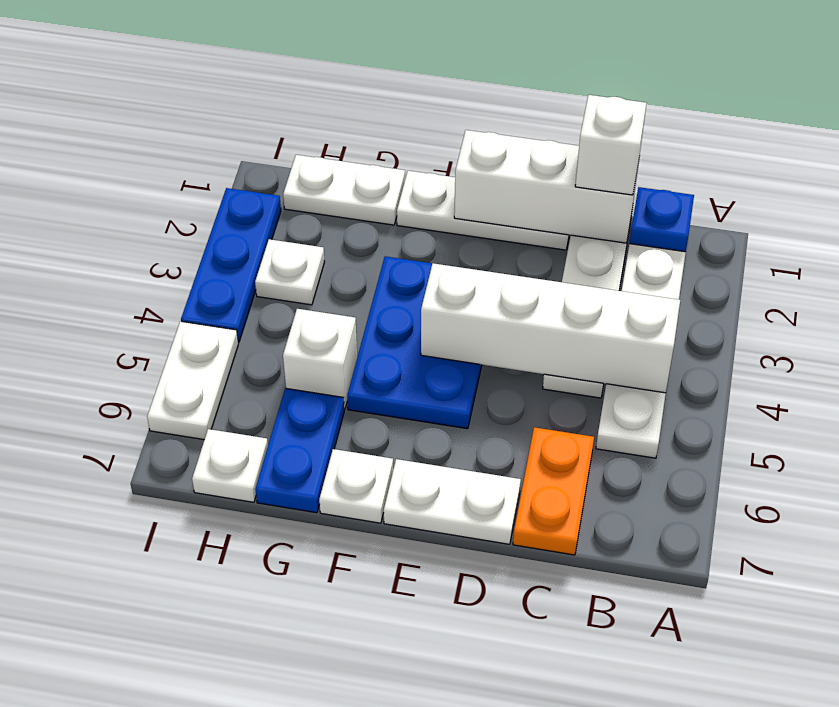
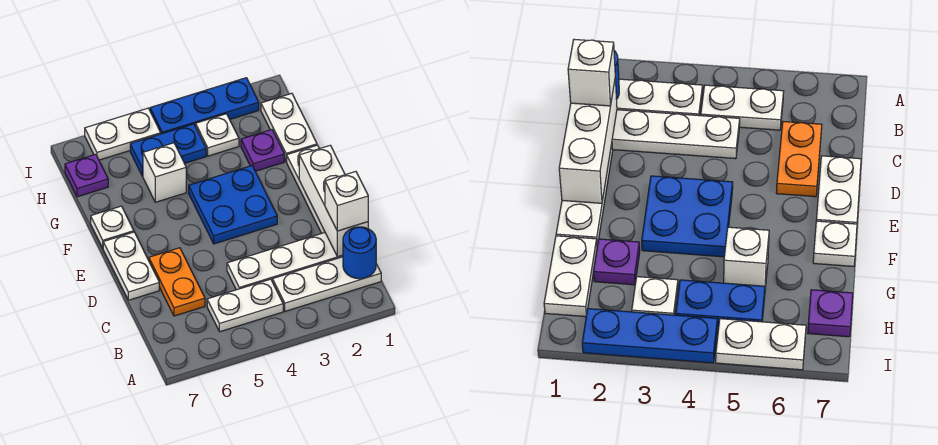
blue plate B1 level 2 -> blue round brick B1 level 2
white brick B4:E4 level 2 -> none
orange plate C6:C7 level 1 -> orange plate C6:D6 level 1
blue plate E3:F5 level 1 -> blue plate E3:F4 level 1
none -> purple plate G2 level 1
blue plate G6:G7 level 1 -> blue plate H4:H5 level 1
white plate H7 level 1 -> purple plate H7 level 1

